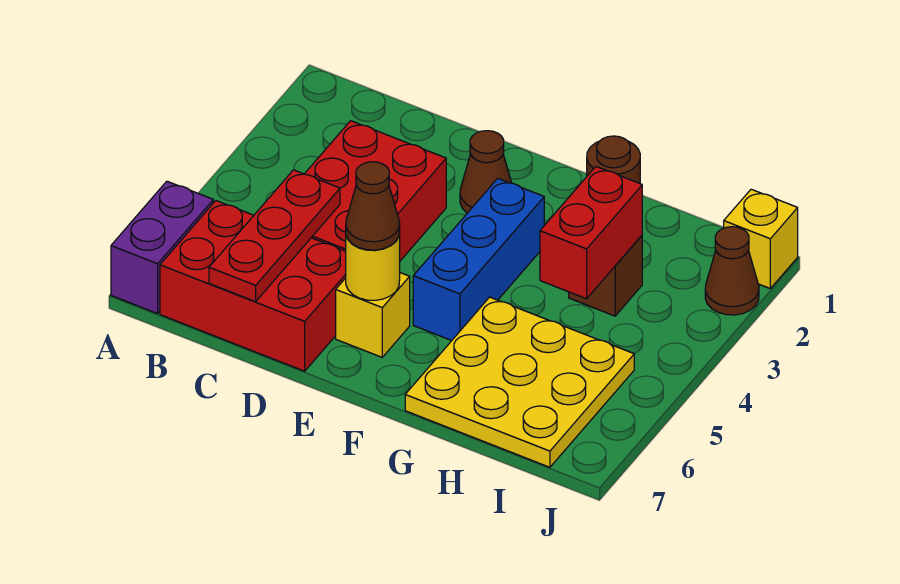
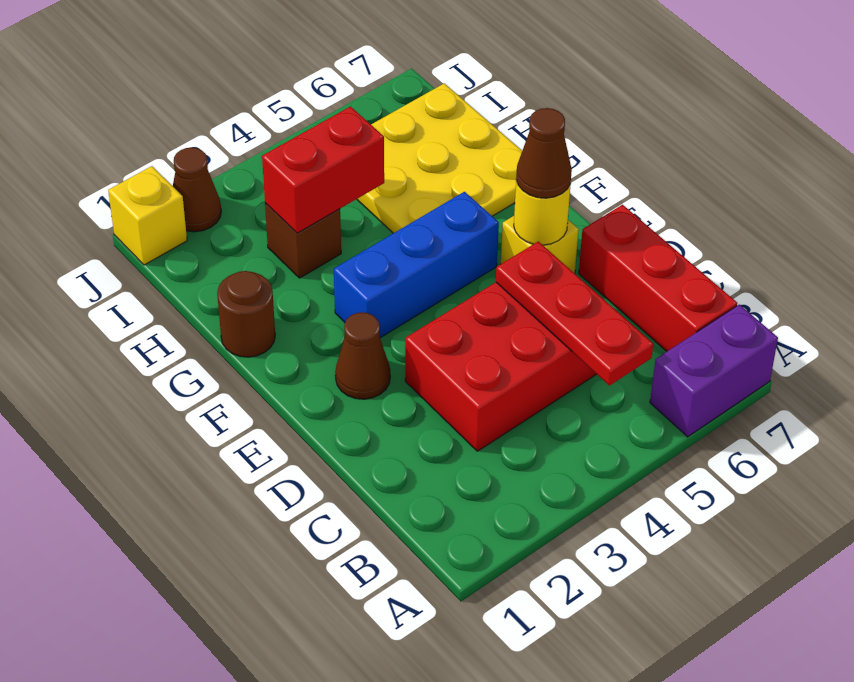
red brick B6:D7 level 1 -> red brick B7:D7 level 1
red plate C5:C7 level 2 -> red plate B5:D5 level 2

